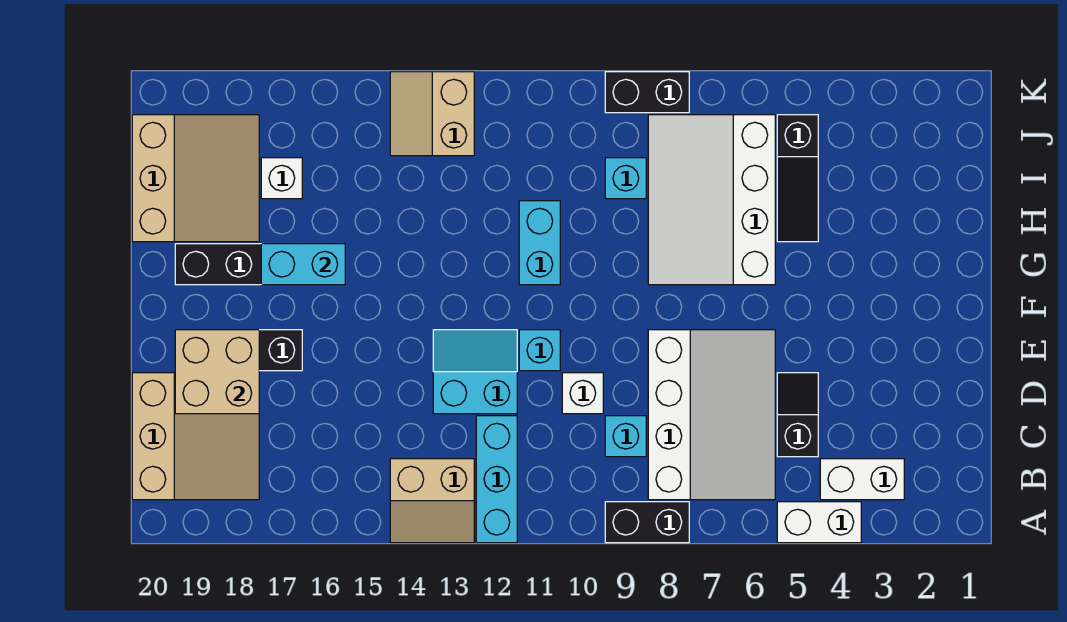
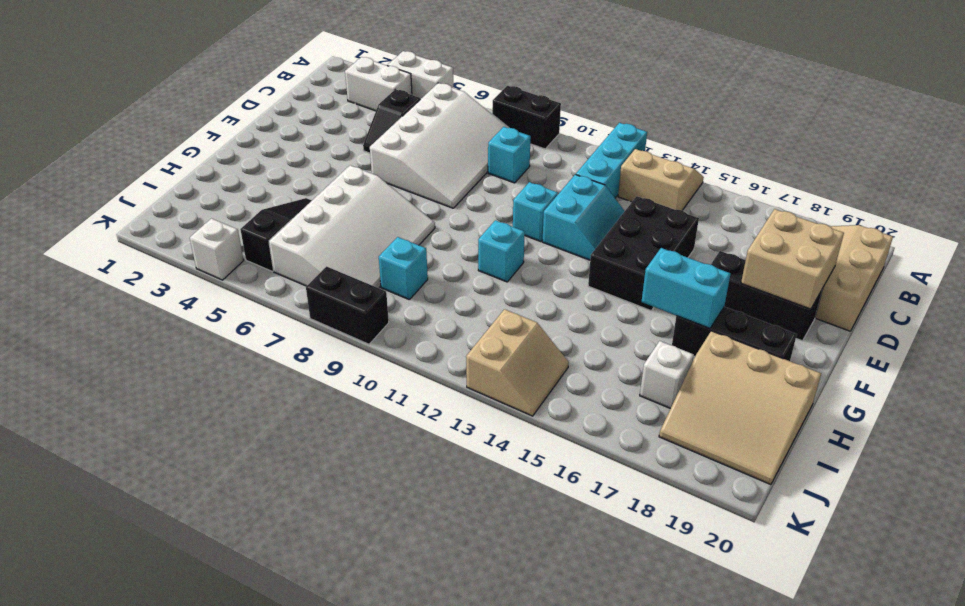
white slope B6:E8 level 1 top 8 -> white slope B6:E8 level 1 top 6
white brick D10 level 1 -> white brick K4 level 1
cyan slope D12:E13 level 1 top D -> cyan slope D12:E13 level 1 top 12
none -> black brick D14:F15 level 1
cyan brick G11:H11 level 1 -> cyan brick G11 level 1
tan slope H18:J20 level 1 top 20 -> tan slope H18:J20 level 1 top H

